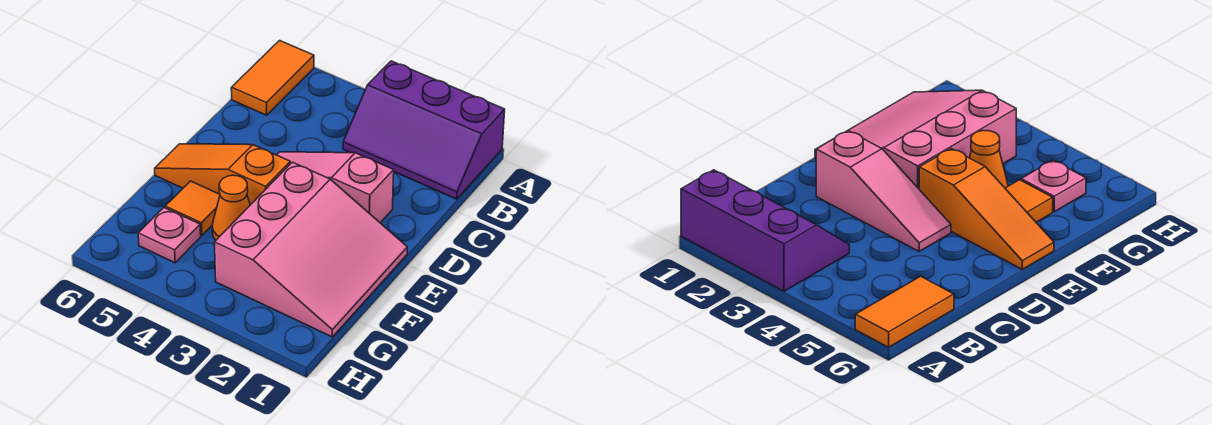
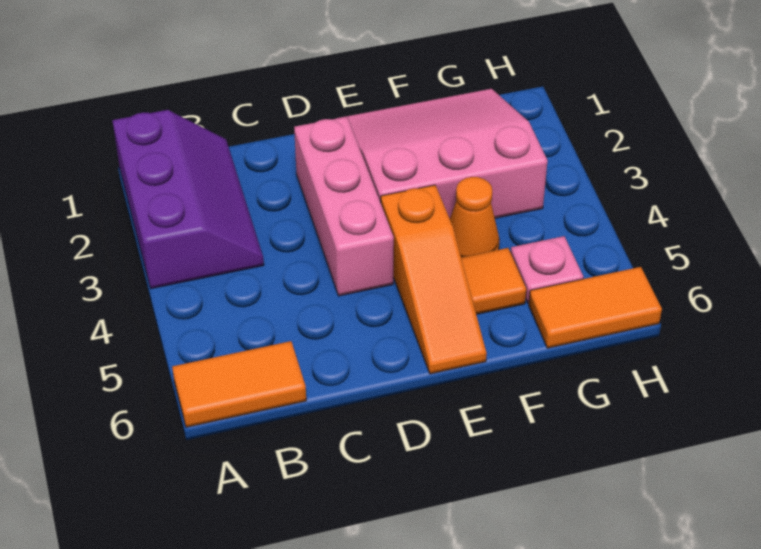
pink slope D2:D4 level 1 top 2 -> pink brick D2:D4 level 1
none -> orange tile G6:H6 level 1

